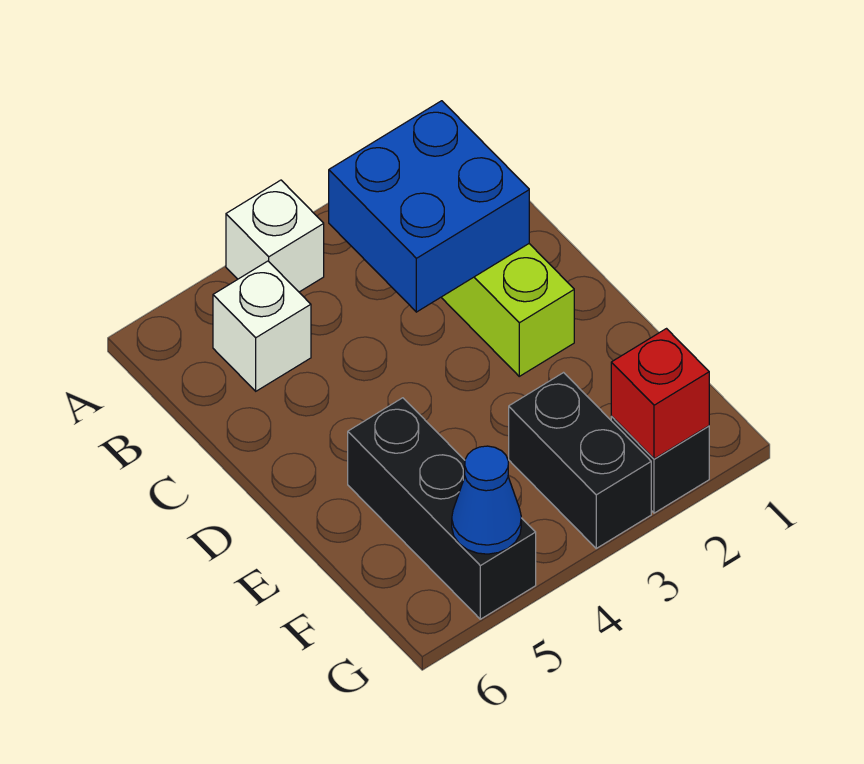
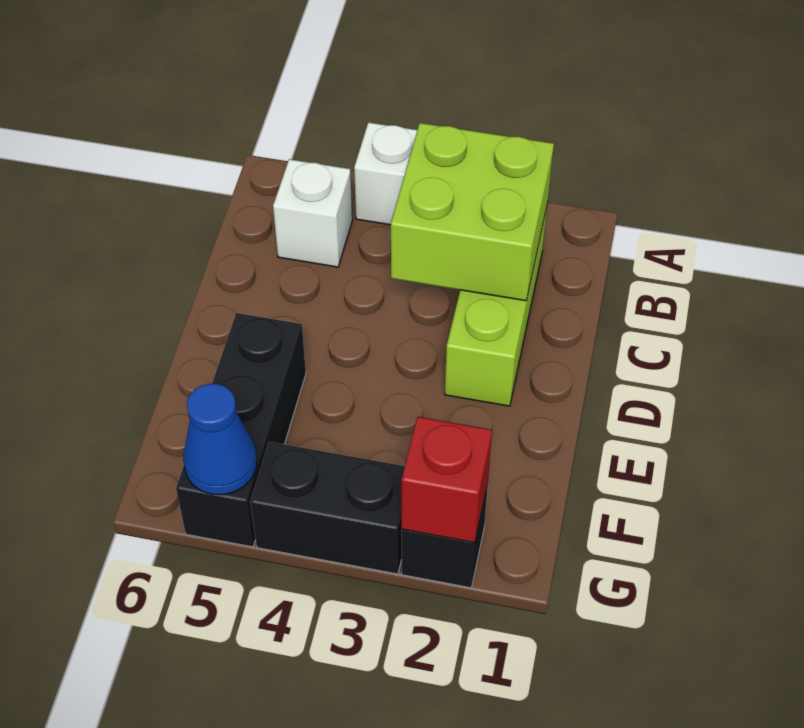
blue brick B2:C3 level 2 -> lime brick B2:C3 level 2
black brick F3:G3 level 1 -> black brick G3:G4 level 1

